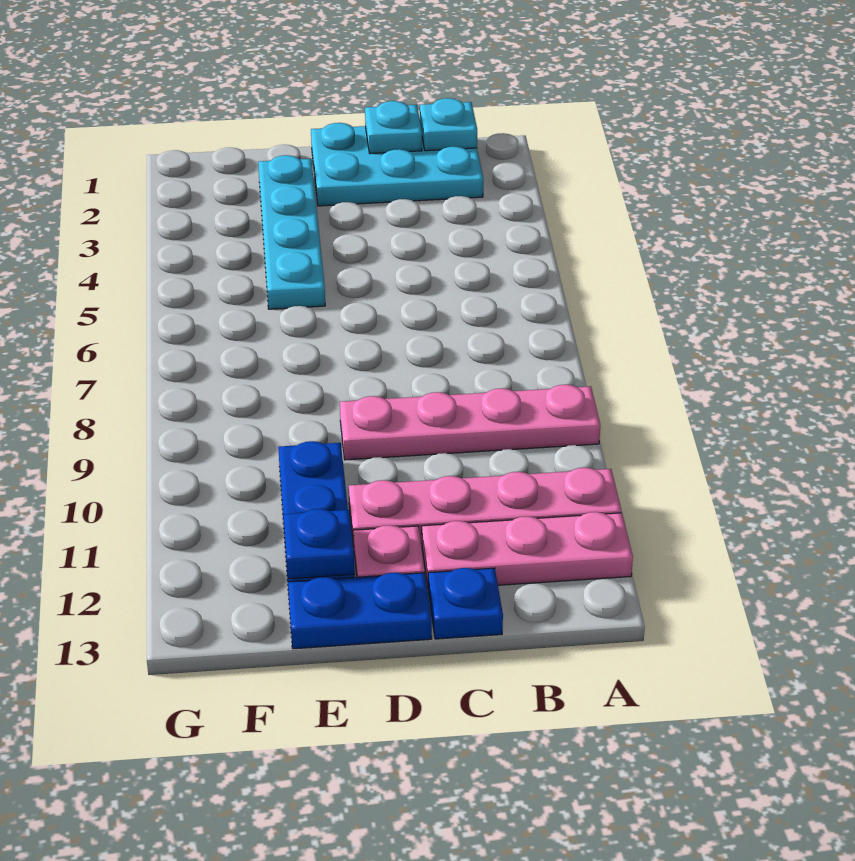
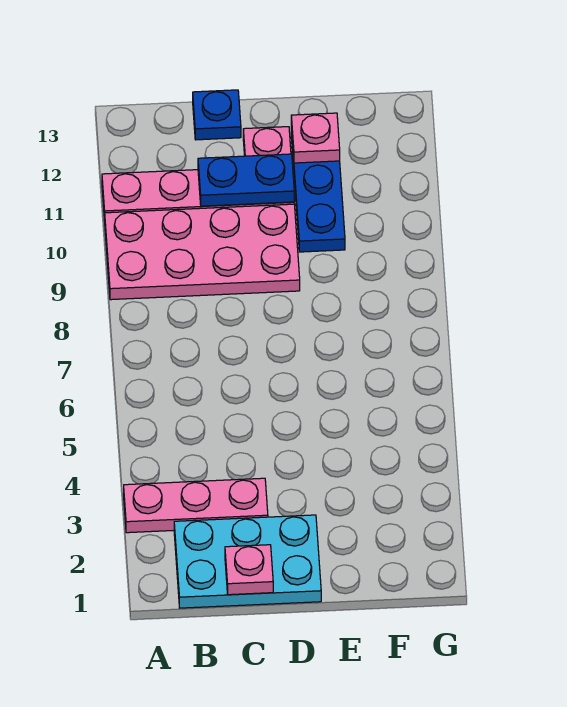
pink plate A9:D9 level 1 -> pink plate A9:D10 level 1
pink plate A12:C12 level 1 -> pink plate A3:C3 level 1
cyan plate B1 level 2 -> none
cyan plate C1 level 2 -> pink plate C1 level 2
blue plate D13:E13 level 1 -> blue plate C11:D11 level 2
cyan plate E2:E5 level 1 -> none
blue plate E12 level 2 -> pink plate E12 level 2

